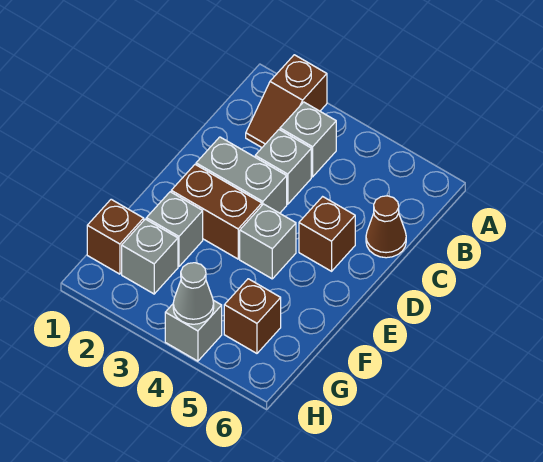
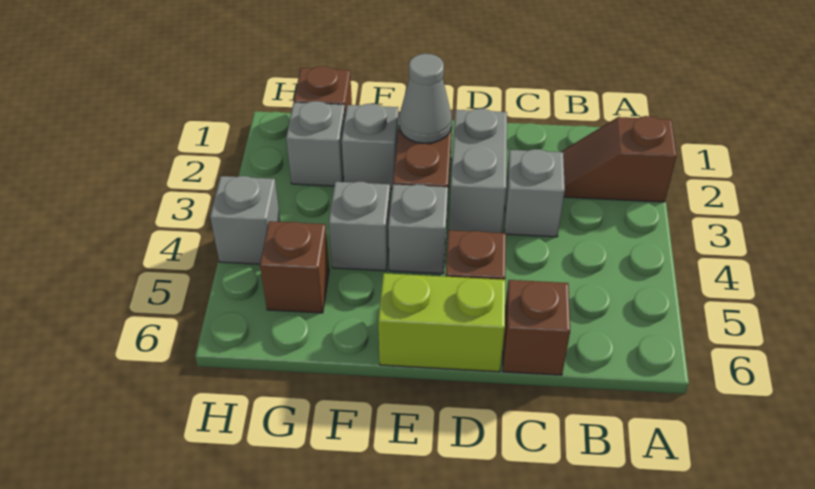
grey brick B3 level 1 -> grey brick F4 level 1
brown cone C6 level 1 -> brown brick C6 level 1
none -> lime brick D6:E6 level 1
grey cone H4 level 2 -> grey cone E2 level 2

